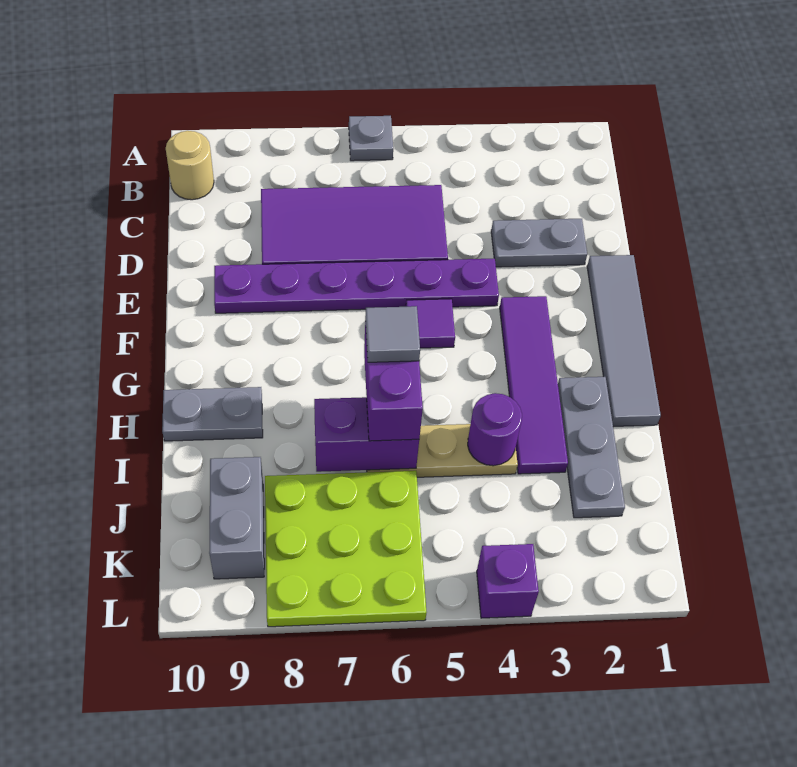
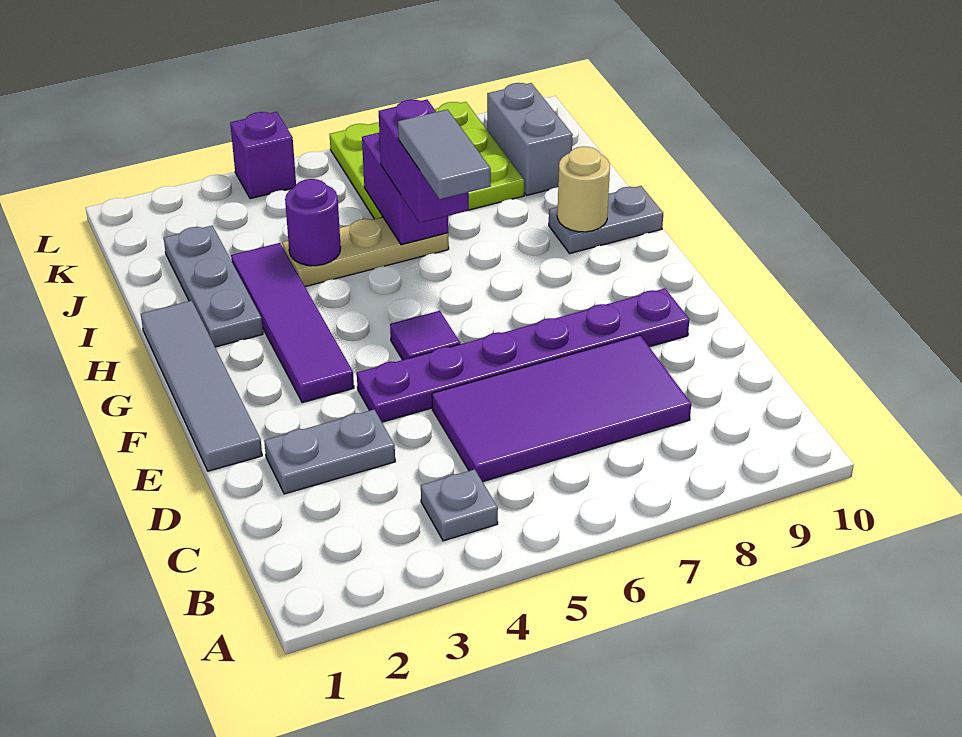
grey plate A6 level 1 -> grey plate B4 level 1
tan round brick B10 level 1 -> tan round brick H9 level 2
grey tile H6 level 4 -> grey tile G6:H6 level 4
purple brick I6:I7 level 2 -> purple brick I6:J6 level 2

